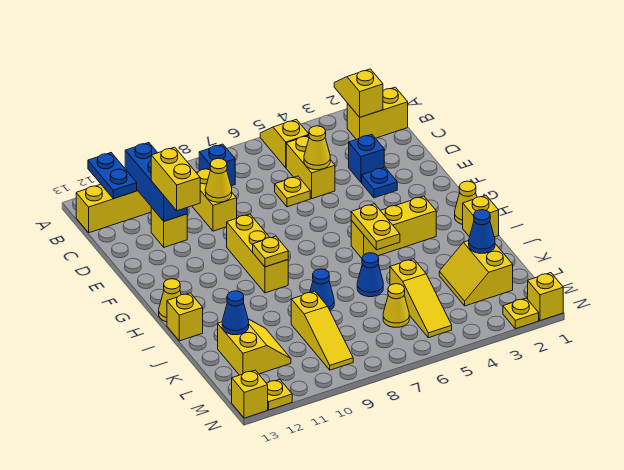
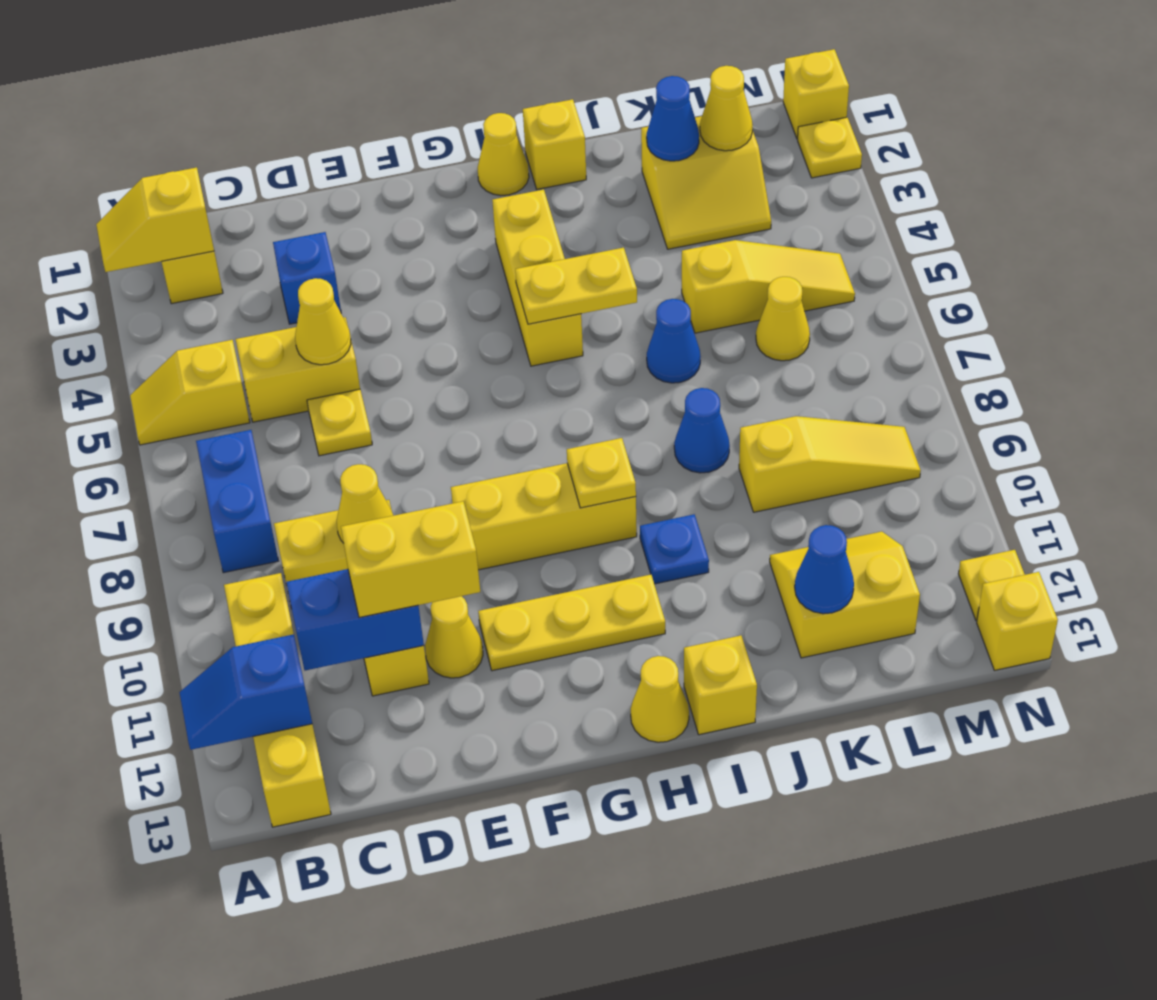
blue plate A12:B12 level 2 -> blue slope A12:B12 level 2 top B
blue brick B8 level 1 -> blue brick B7:B8 level 1
blue brick B11:D11 level 2 -> blue brick C11:D11 level 2
blue plate E3 level 1 -> blue plate I10 level 1
none -> yellow cone E11 level 1
none -> yellow plate F11:H11 level 1
none -> yellow cone L2 level 2

